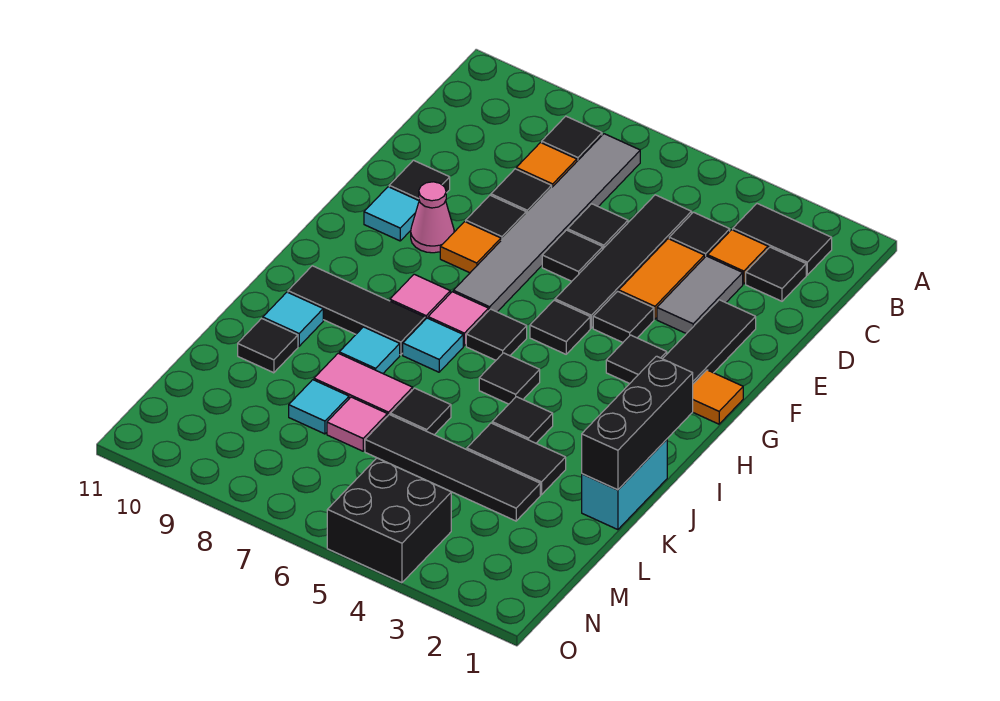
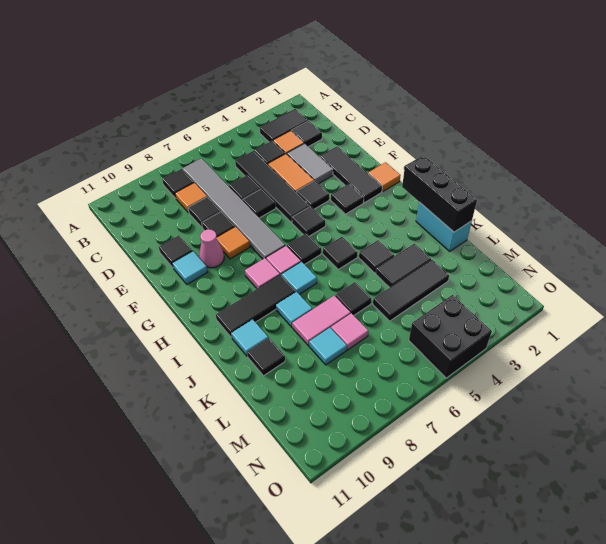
black tile L3:L6 level 1 -> black tile L3:L5 level 1

